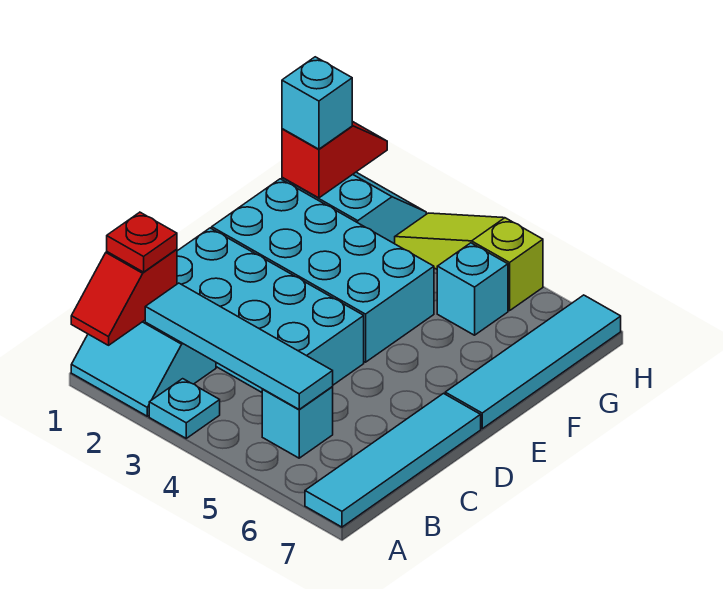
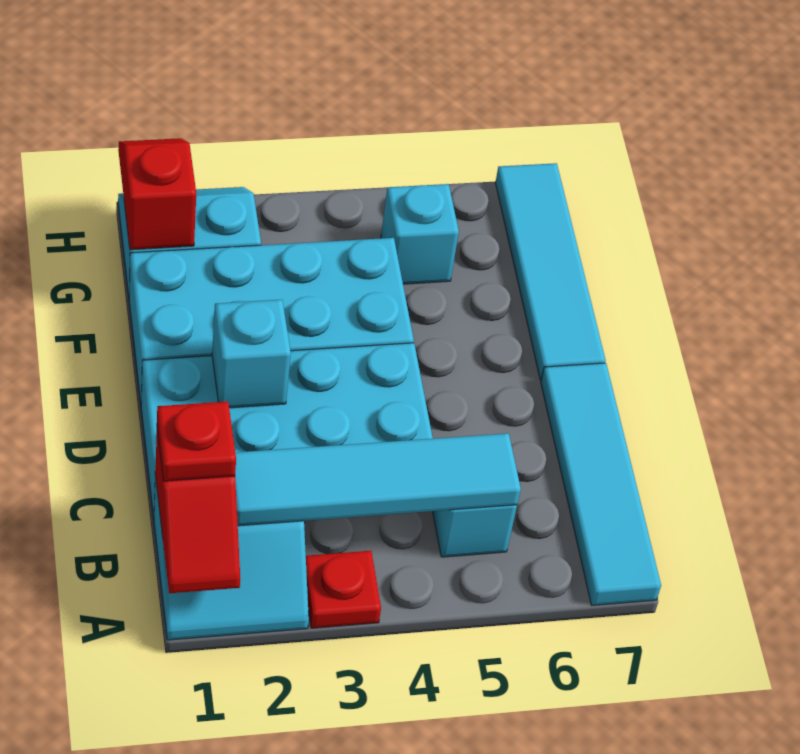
cyan plate A3 level 1 -> red plate A3 level 1
cyan brick G1 level 3 -> cyan brick D2 level 2
lime slope H3:H5 level 1 top 5 -> none

